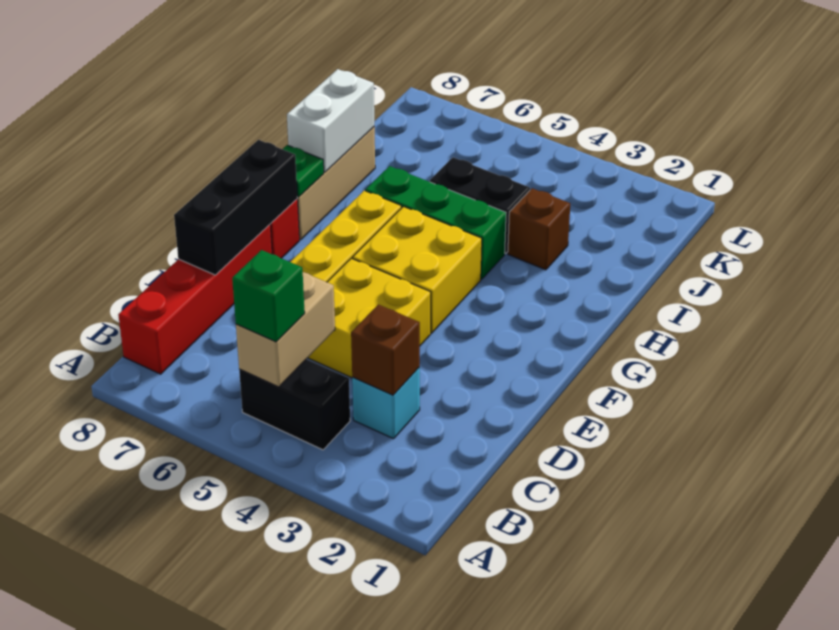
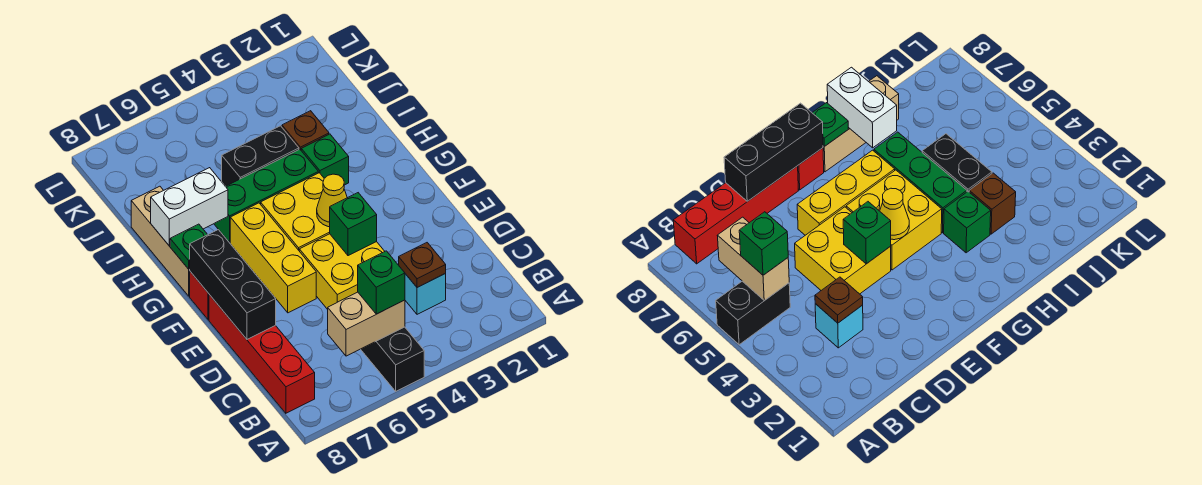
black brick B4:B5 level 1 -> black brick A5:B5 level 1
tan brick B5:C5 level 2 -> tan brick B5:B6 level 2
brown brick C3 level 2 -> brown plate C3 level 2
none -> green brick E4 level 2
none -> yellow cone F4 level 2
none -> green brick H3 level 1
white brick H8:I8 level 2 -> white brick H7:H8 level 2

